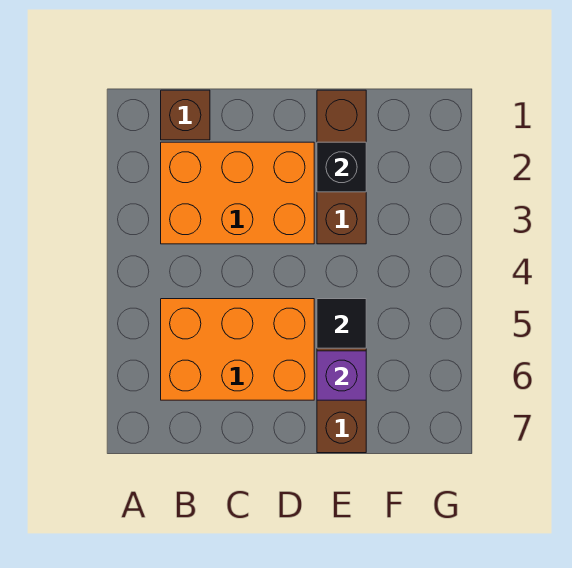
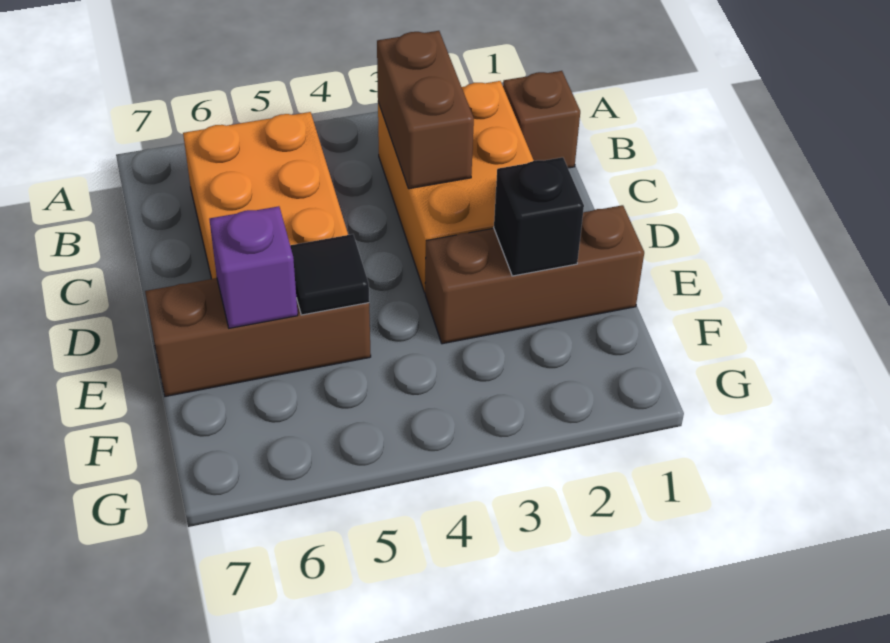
none -> brown brick B3:C3 level 2

